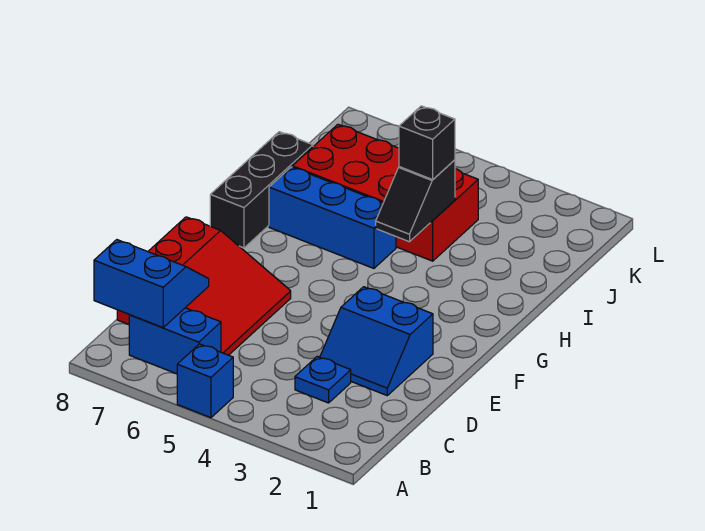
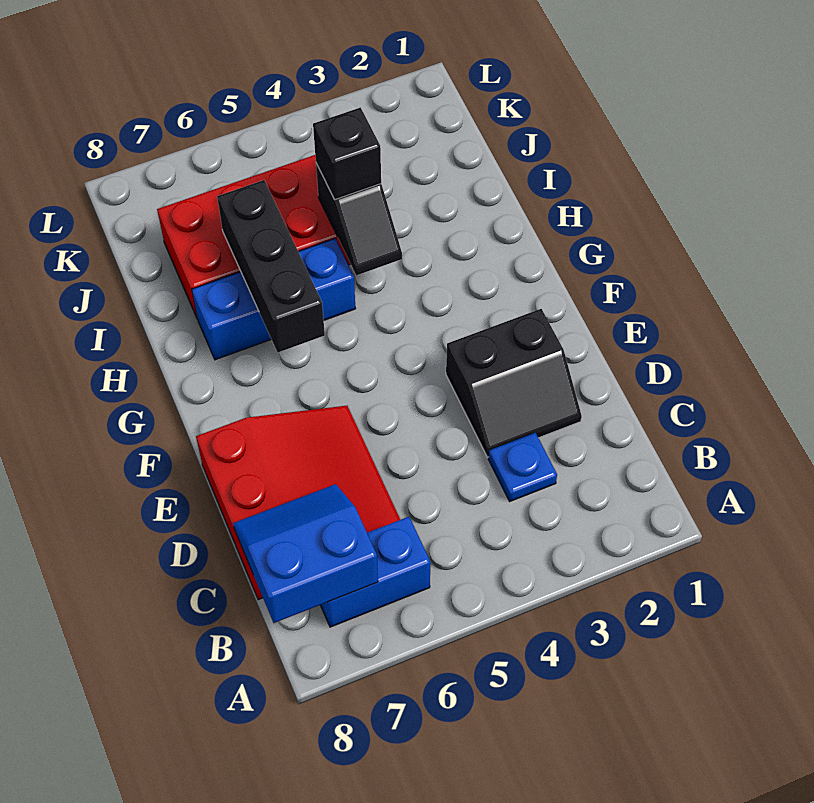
blue brick A5 level 1 -> none
blue slope D2:E3 level 1 top E -> black slope D2:E3 level 1 top E
black brick G8:I8 level 1 -> black brick G6:I6 level 2

